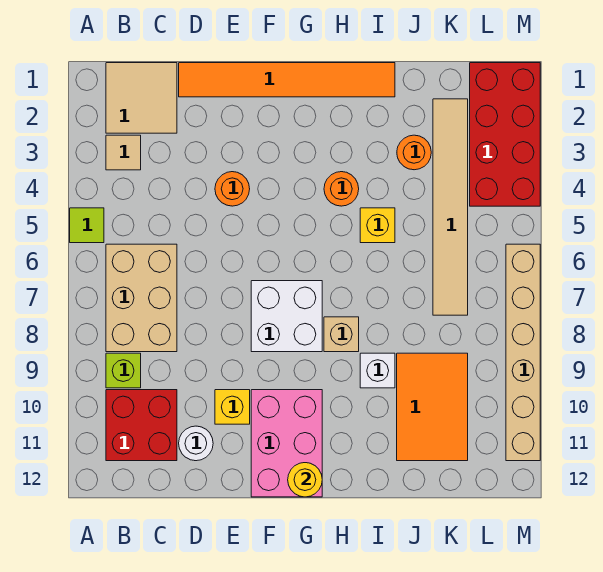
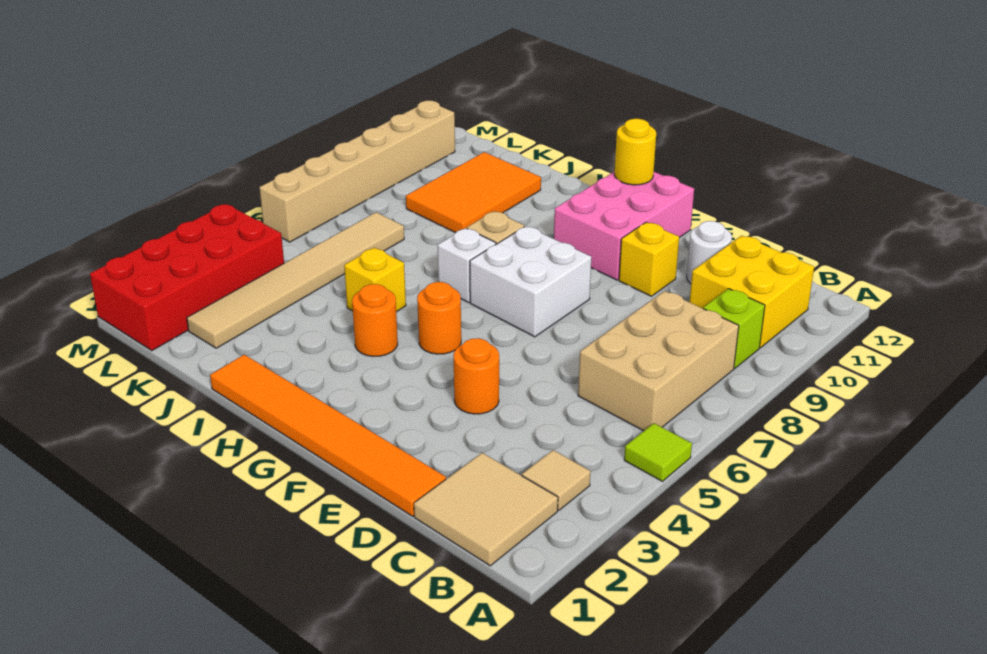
red brick B10:C11 level 1 -> yellow brick B10:C11 level 1
white brick I9 level 1 -> white brick H7 level 1
orange round brick J3 level 1 -> orange round brick G5 level 1

